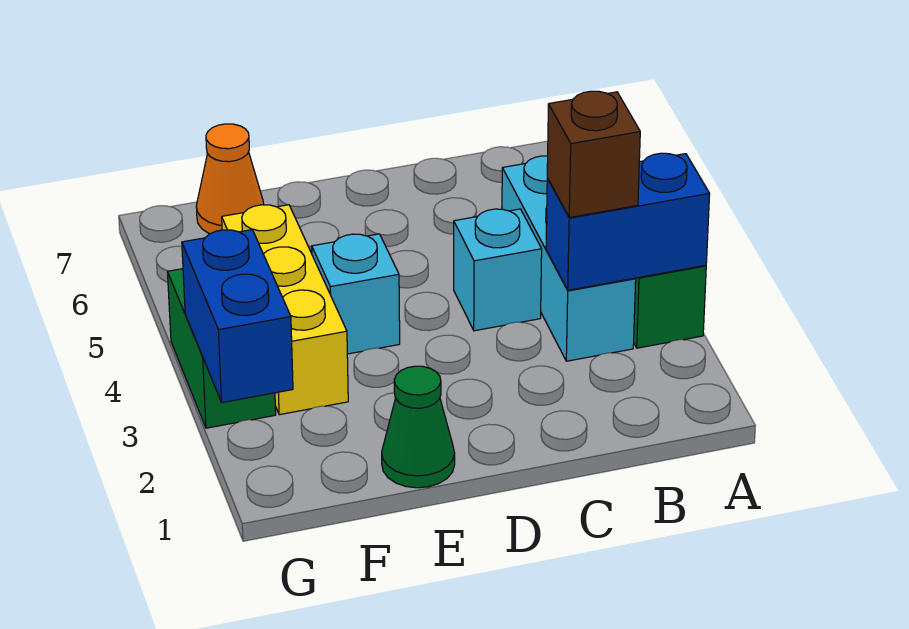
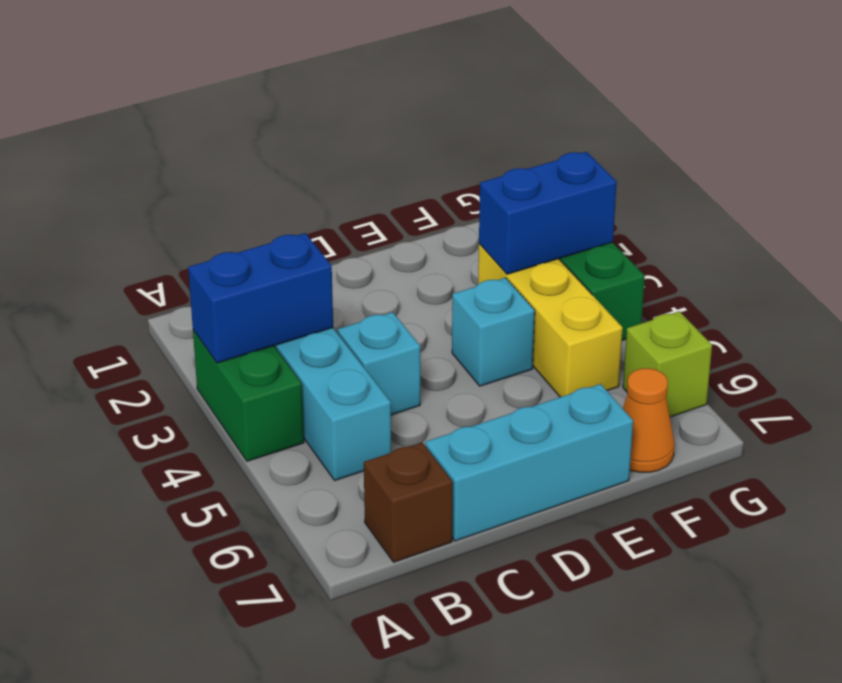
brown brick B3 level 3 -> brown brick B7 level 1
none -> cyan brick C7:E7 level 1
green cone E1 level 1 -> none
blue brick G2:G3 level 2 -> blue brick F3:G3 level 2
none -> lime brick G6 level 1

